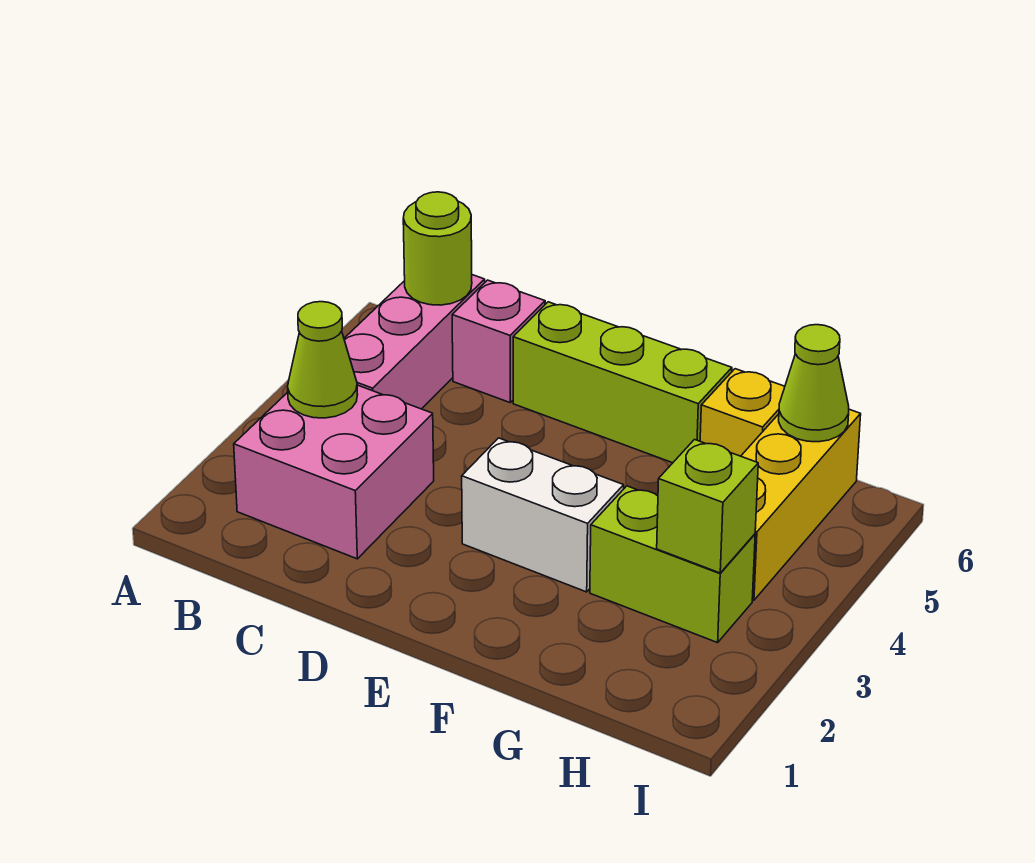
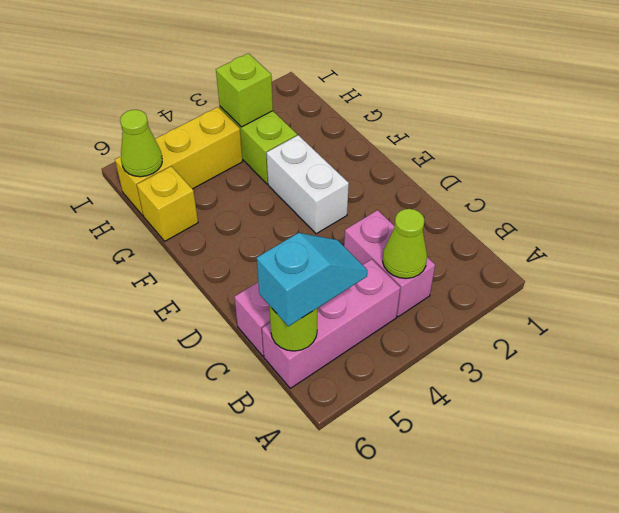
pink brick B2:C3 level 1 -> pink brick B3:C3 level 1
none -> cyan slope B5:B6 level 3 top 6
lime brick D6:F6 level 1 -> none

